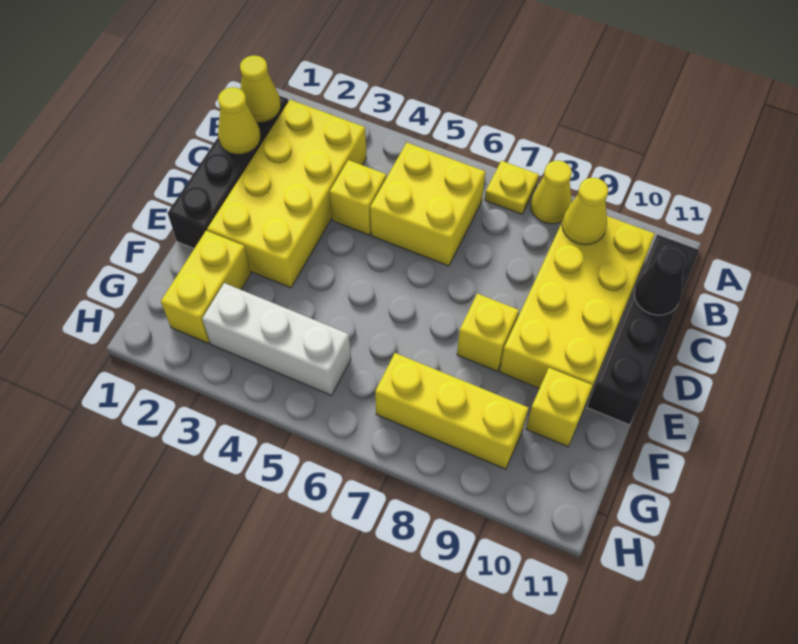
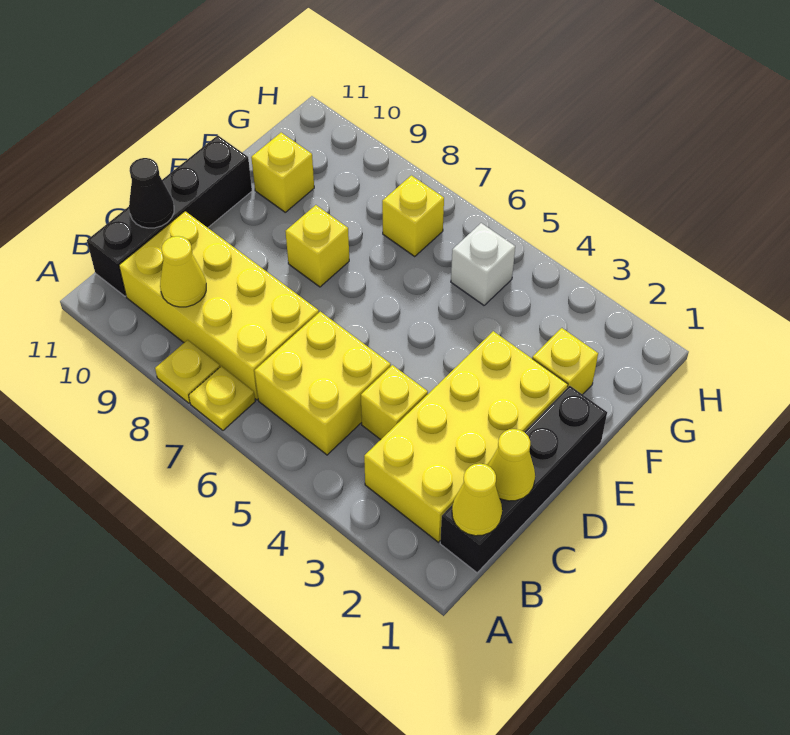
yellow cone A8 level 1 -> yellow plate A8 level 1
yellow brick B9:E10 level 1 -> yellow brick B7:C10 level 1
yellow brick F2:G2 level 1 -> yellow brick F2 level 1
white brick G3:G5 level 1 -> white brick G5 level 1
yellow brick G7:G9 level 1 -> yellow brick G7 level 1

